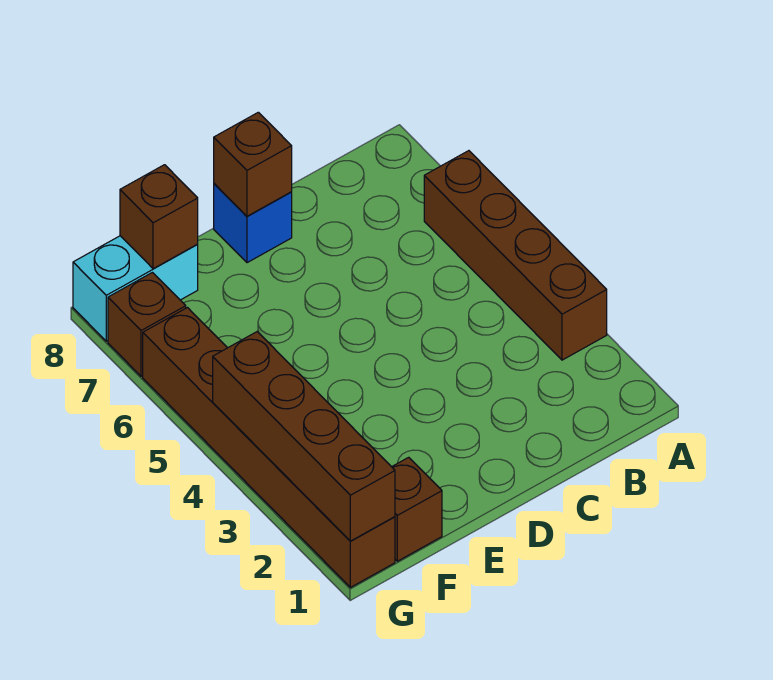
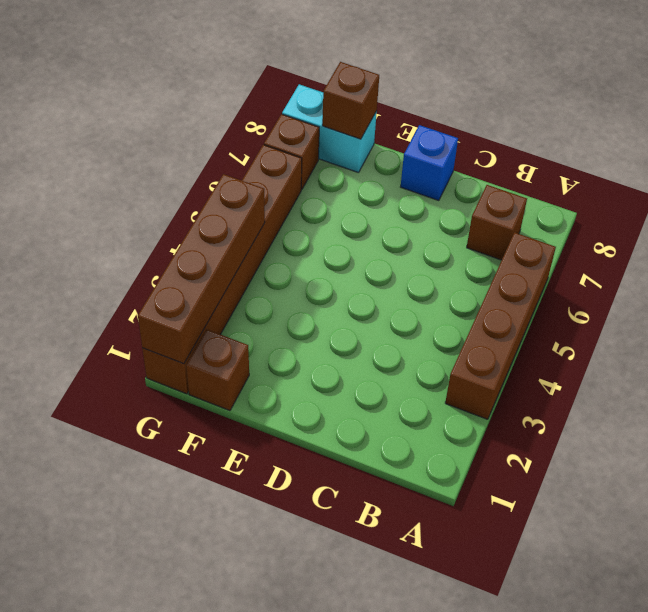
brown brick D8 level 2 -> brown brick B7 level 1

